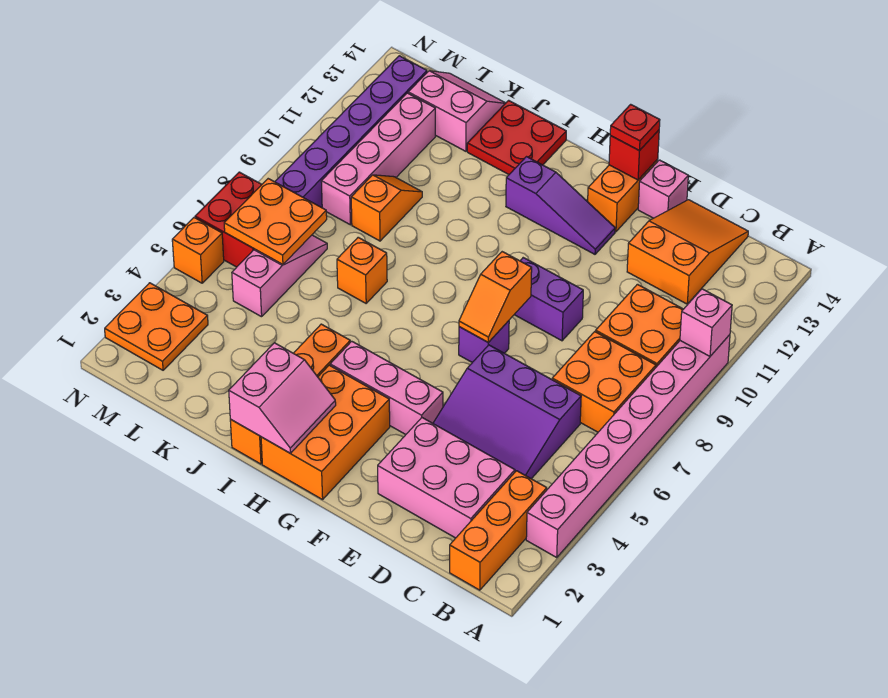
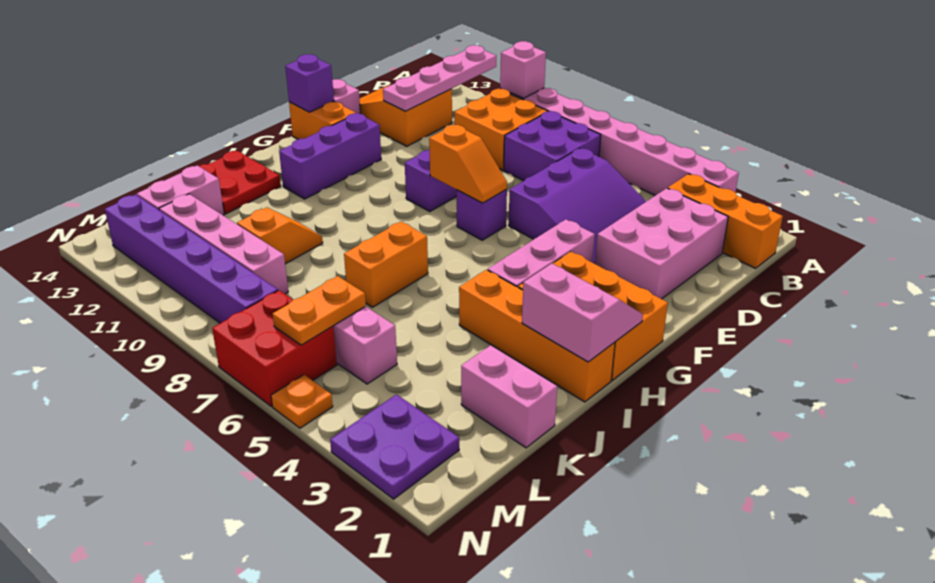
none -> pink plate A12:D12 level 2
orange brick B7:C8 level 1 -> purple brick B7:C8 level 1
purple slope F12:H12 level 1 top H -> purple brick F12:H12 level 1
red brick F14 level 2 -> purple brick F14 level 2
red plate F14 level 3 -> none
orange brick J7 level 1 -> orange brick I7:J7 level 1
none -> pink brick K1:K2 level 1
orange slope K9:K10 level 1 top 9 -> orange slope J10:K10 level 1 top K
orange plate L6:M7 level 2 -> orange plate L6:M6 level 2
orange plate M2:N3 level 1 -> purple plate M2:N3 level 1
orange brick N5 level 1 -> orange plate N5 level 1

